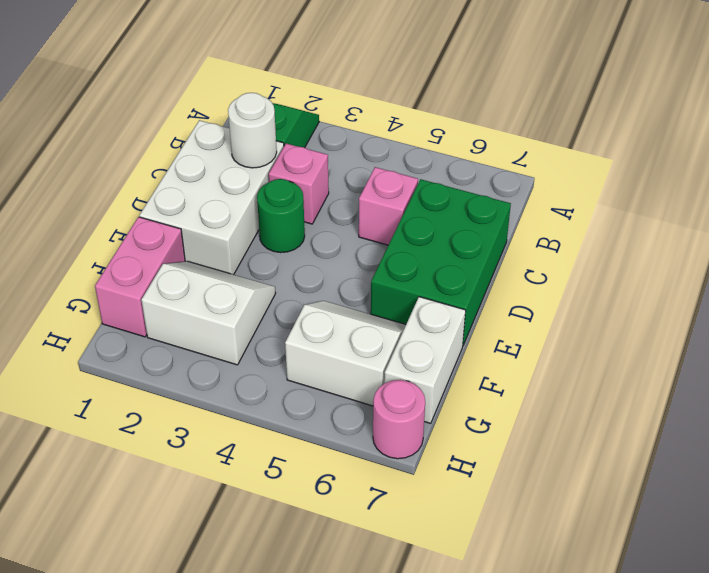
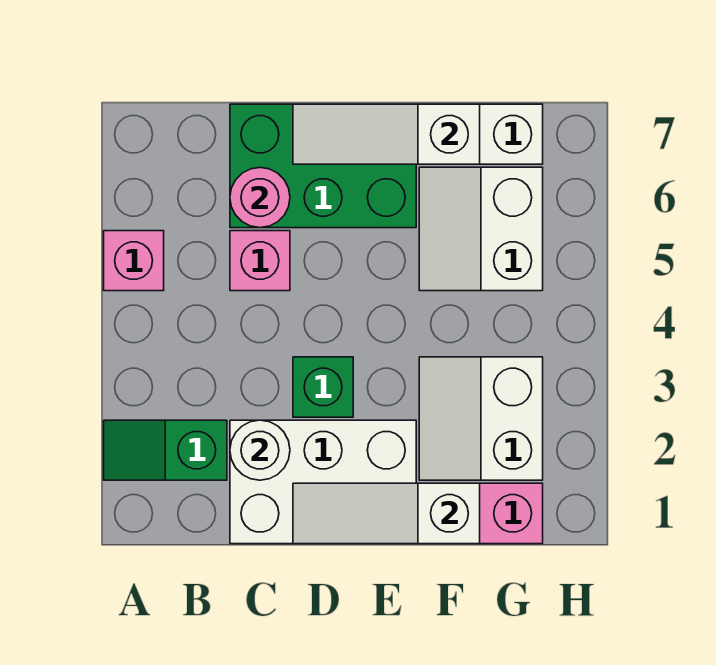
pink brick C3 level 1 -> pink brick A5 level 1
none -> white slope D1:F1 level 2 top F
green round brick D3 level 1 -> green brick D3 level 1
none -> white slope D7:F7 level 2 top F
pink round brick H7 level 1 -> pink round brick C6 level 2

